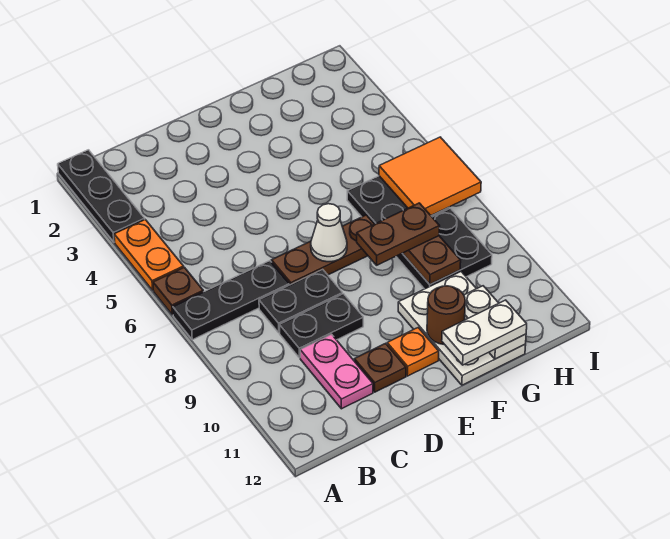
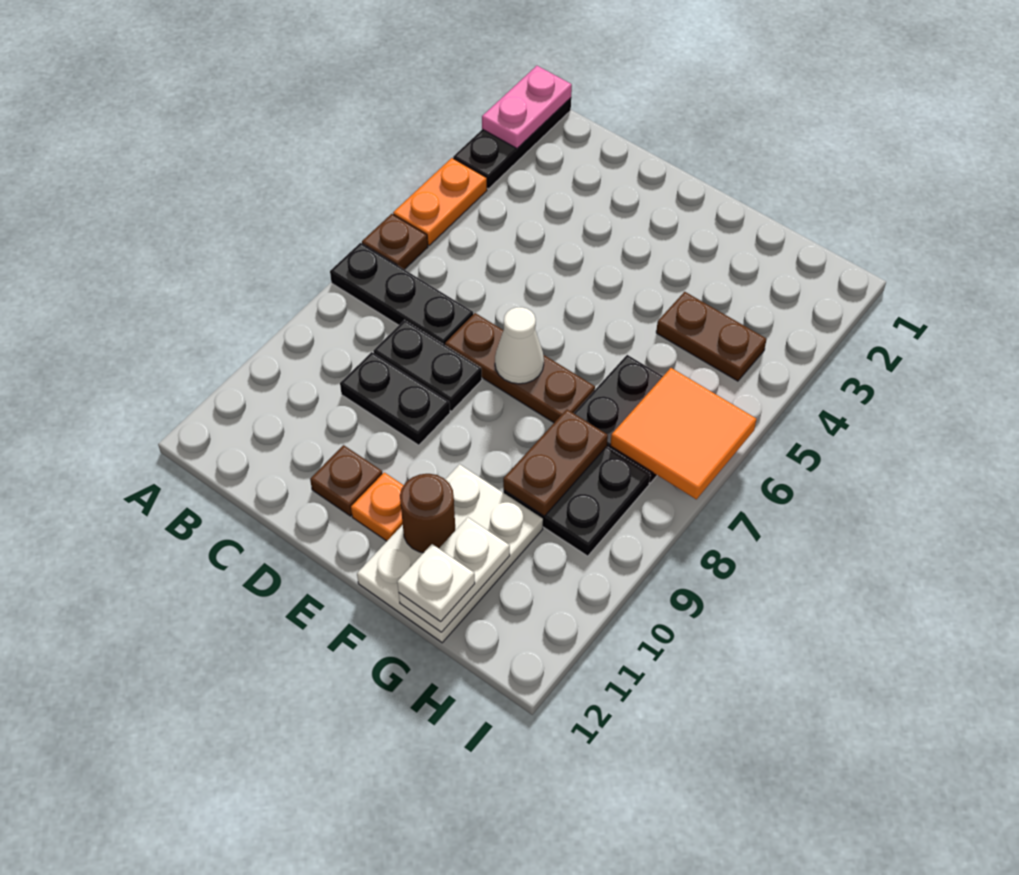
pink plate C10:C11 level 1 -> pink plate A1:A2 level 2
brown plate F8:G8 level 3 -> brown plate G4:H4 level 1
white plate F12:G12 level 3 -> white plate G12 level 3

